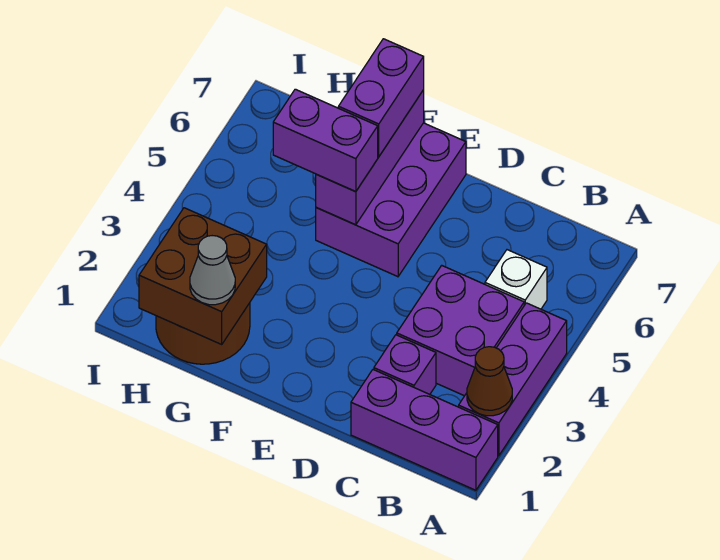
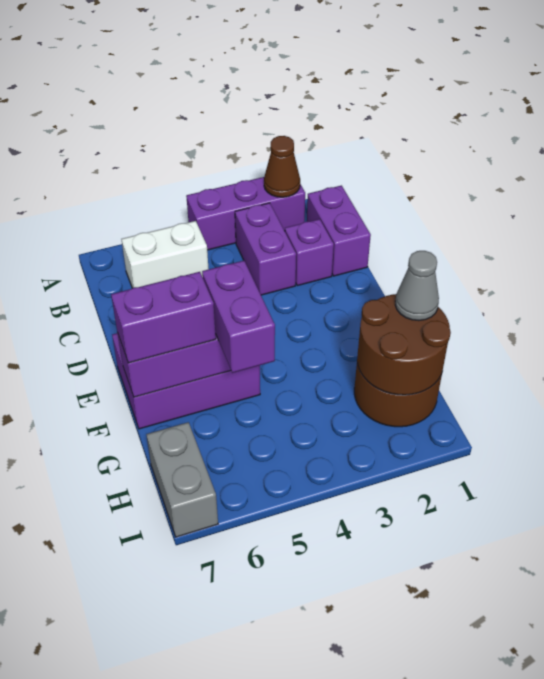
purple brick A1:C1 level 1 -> purple brick B1:C1 level 1
purple brick B3:C4 level 1 -> purple brick B3:C3 level 1
white brick B5 level 1 -> white brick B5:B6 level 1
brown brick G1:H2 level 2 -> brown round brick G1:H2 level 2
none -> grey brick H7:I7 level 1

